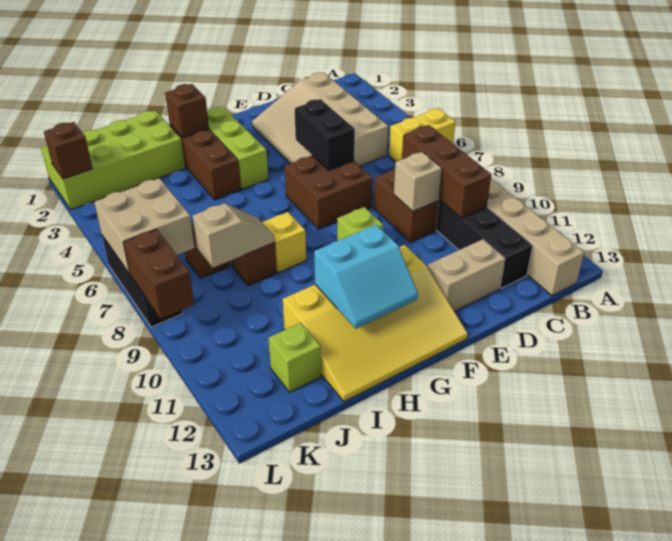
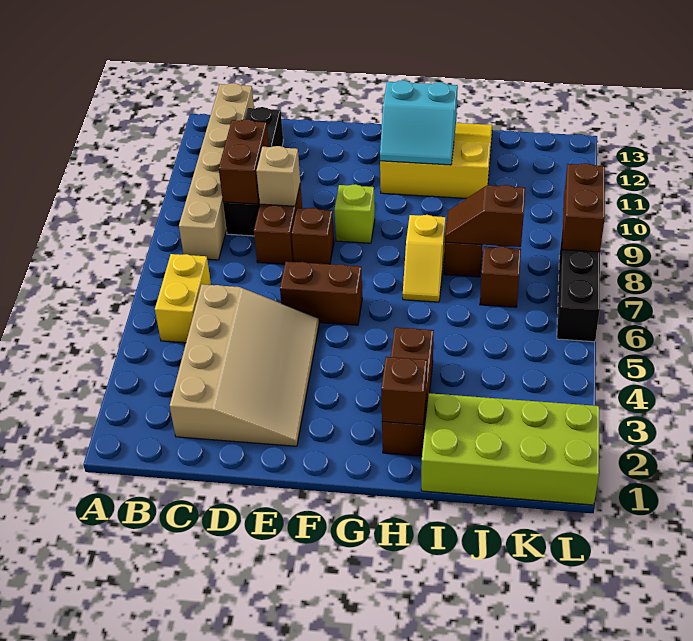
yellow brick A6:B6 level 1 -> yellow brick B5:B6 level 1
brown brick C8:C10 level 2 -> brown brick C9:C10 level 2
tan brick D12:E12 level 1 -> none
black brick E5:E6 level 2 -> none
brown brick E6:F7 level 1 -> brown brick E6:F6 level 1
yellow slope F11:I13 level 1 top 11 -> yellow slope G11:I13 level 1 top 11
lime brick G2:G4 level 1 -> none
cyan slope G11:H12 level 2 top 11 -> cyan slope G11:H12 level 2 top 12
tan slope I8:J8 level 2 top J -> brown slope I8:J8 level 2 top J
lime brick J12 level 1 -> none
tan brick K6:L7 level 2 -> none
brown brick L2 level 2 -> brown brick E8 level 1

